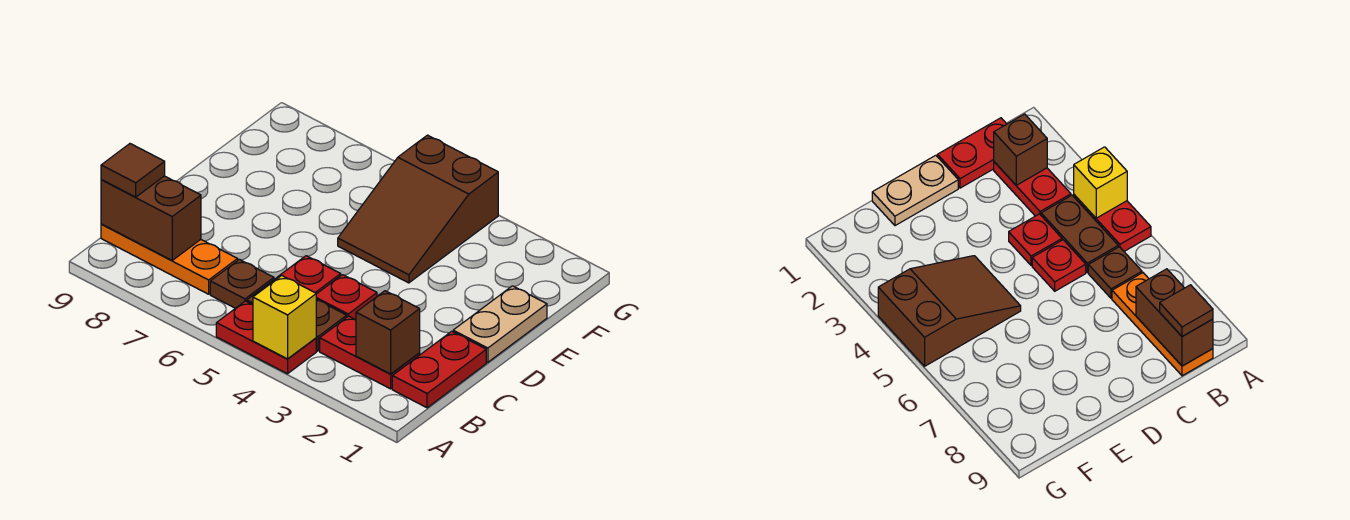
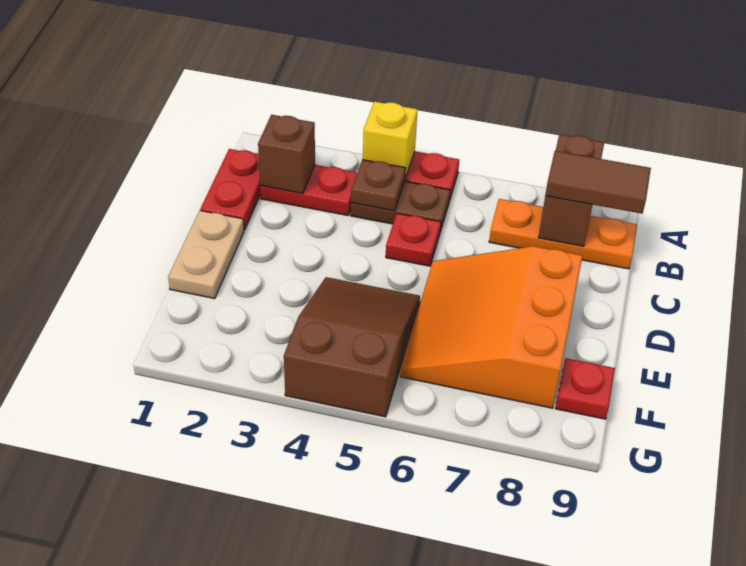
brown plate B6 level 1 -> brown plate B4 level 2
brown brick B8:B9 level 2 -> brown brick A8:B8 level 2
brown tile B9 level 3 -> brown tile B8:B9 level 3
red plate C4 level 1 -> red plate F9 level 1
none -> orange slope D6:F8 level 1 top 8

